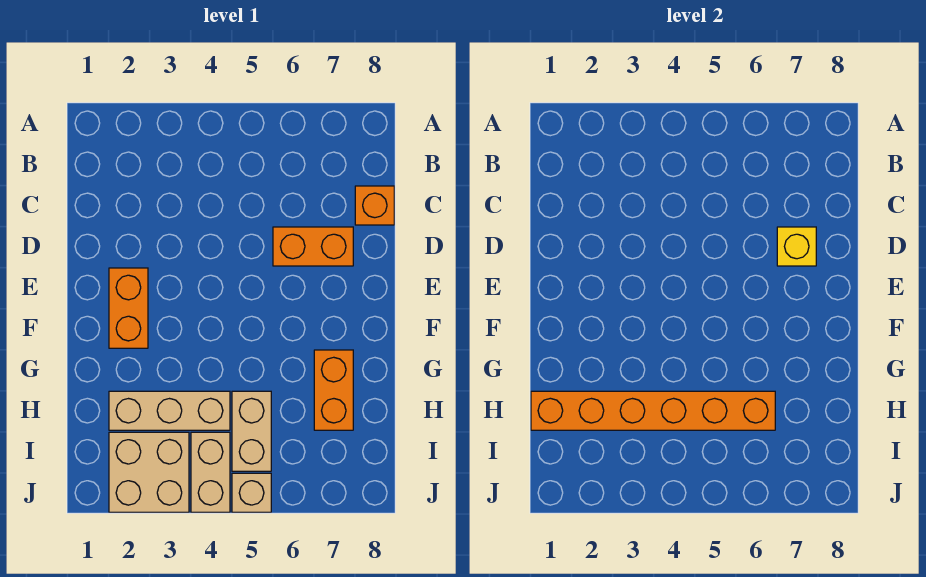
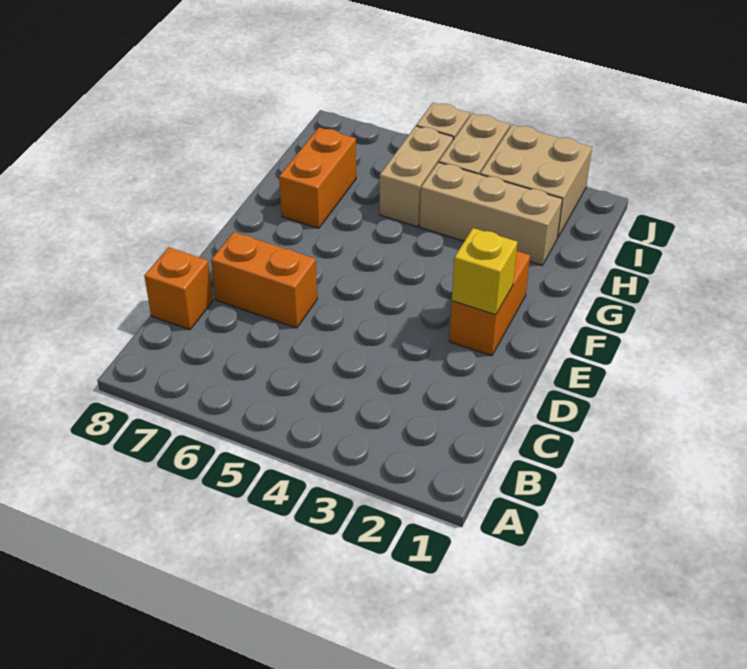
yellow brick D7 level 2 -> yellow brick E2 level 2
orange brick H1:H6 level 2 -> none

